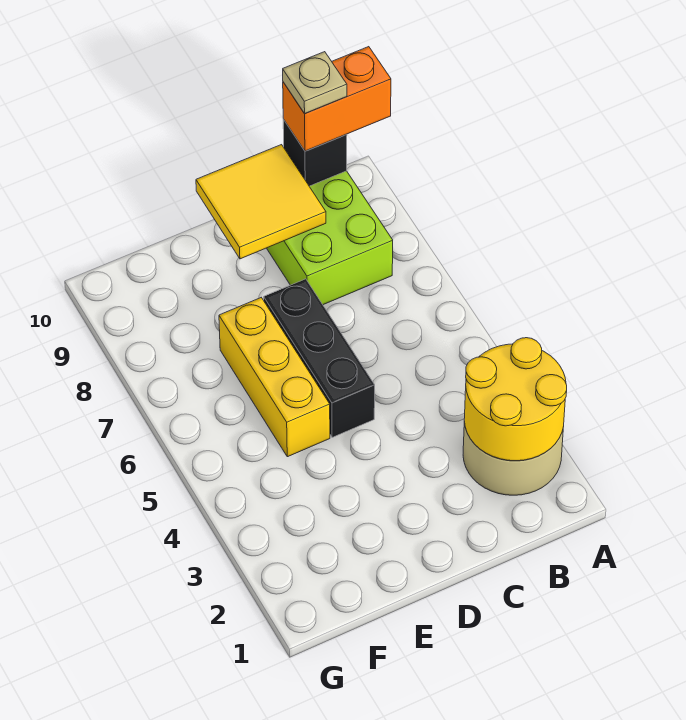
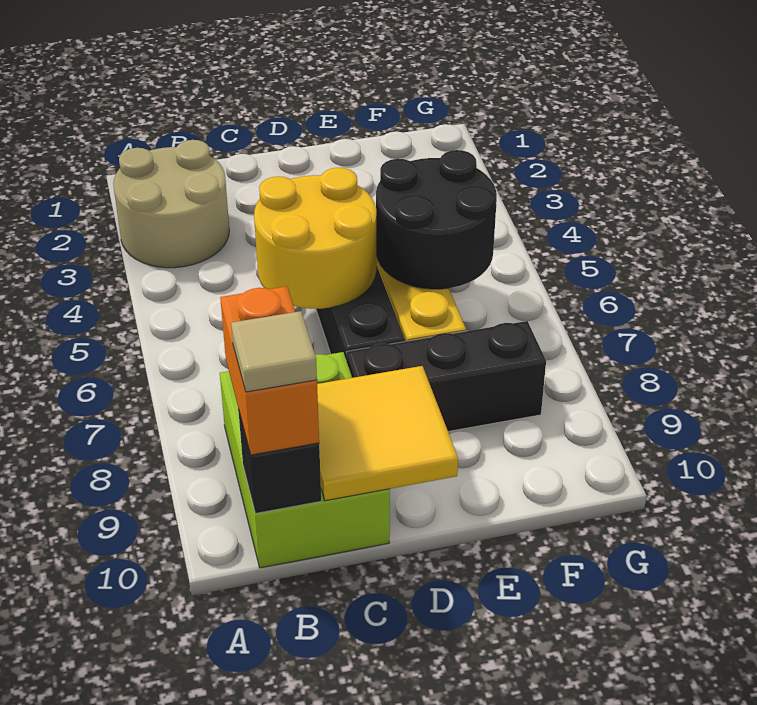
yellow round brick A2:B3 level 2 -> yellow round brick C5:D6 level 2
orange brick A10:B10 level 3 -> orange brick B9:B10 level 3
tan plate B10 level 4 -> tan tile B10 level 4
none -> black brick D8:F8 level 1
none -> black round brick E5:F6 level 2

